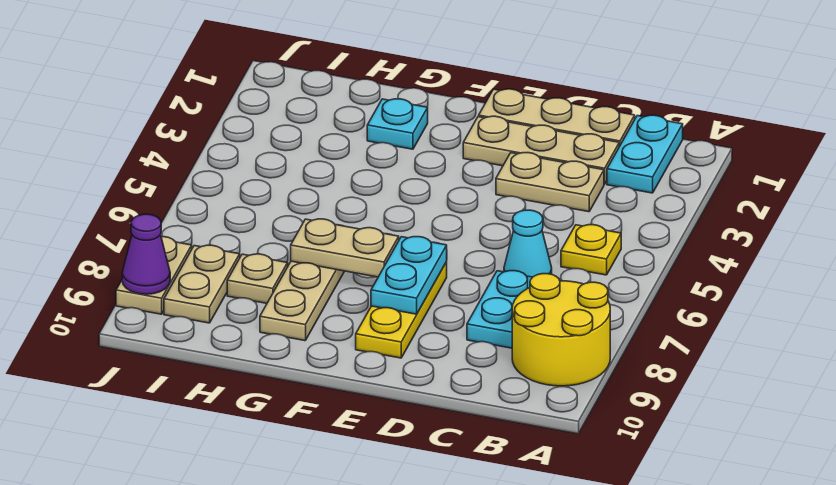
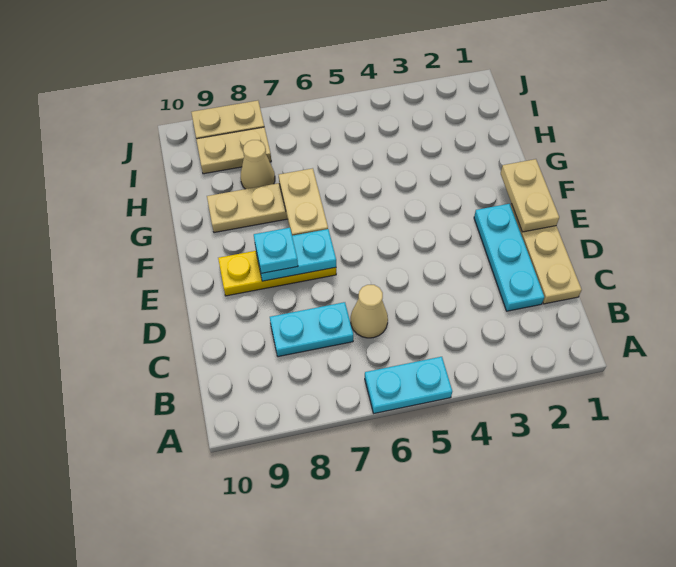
yellow round brick A8:B9 level 1 -> none
cyan plate B1:B2 level 1 -> cyan plate A5:A6 level 1
yellow plate B5 level 1 -> none
tan plate C2:E2 level 1 -> cyan plate C2:E2 level 1
tan plate C3:D3 level 1 -> tan plate E1:F1 level 2
cyan cone C6 level 1 -> tan cone C6 level 1
cyan plate G2 level 1 -> cyan plate E8 level 3
tan plate H8 level 1 -> tan cone H8 level 1
purple cone J9 level 2 -> none

